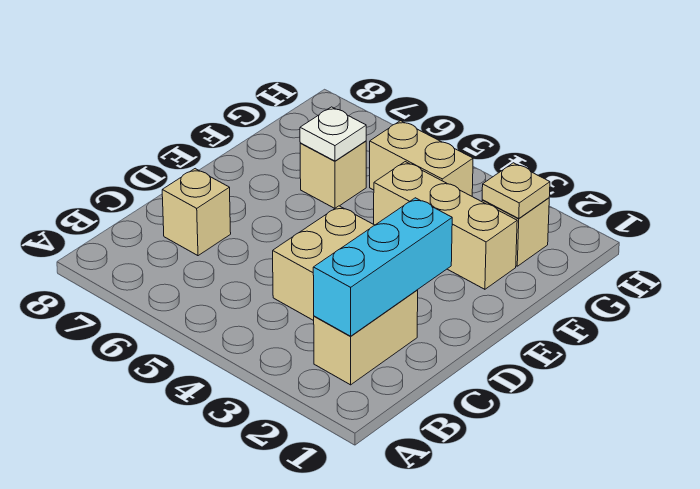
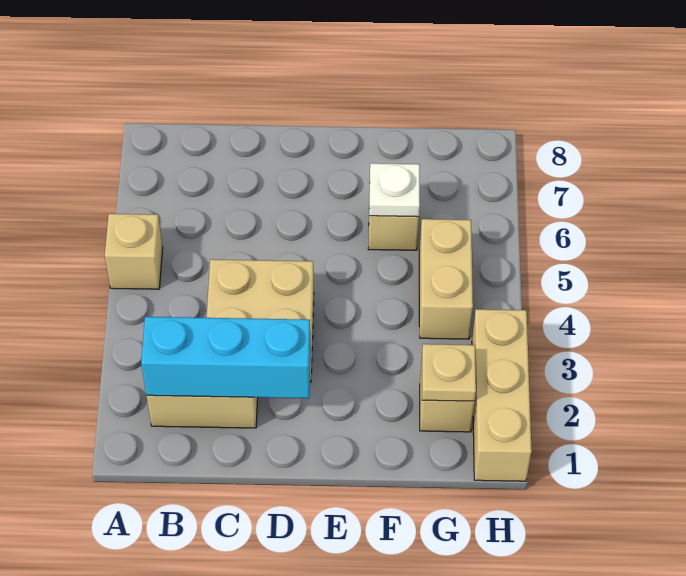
tan brick C7 level 1 -> tan brick A5 level 1
tan brick F2:F4 level 1 -> tan brick H1:H3 level 1

